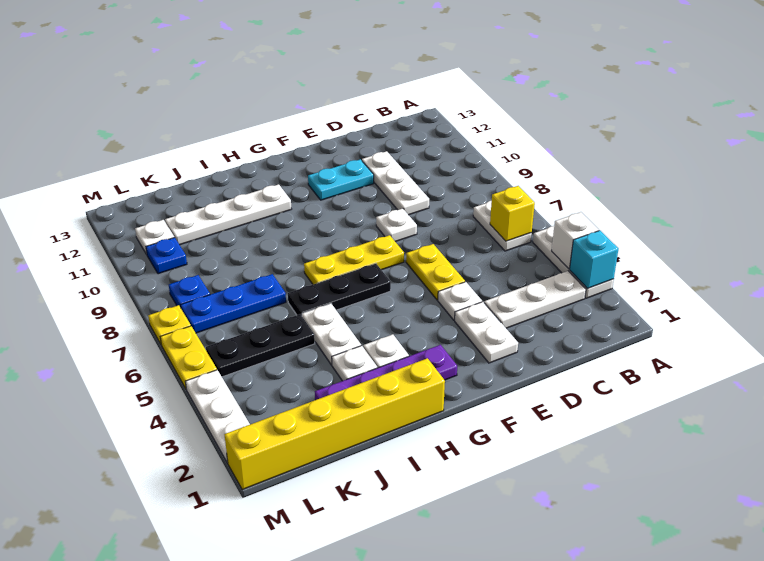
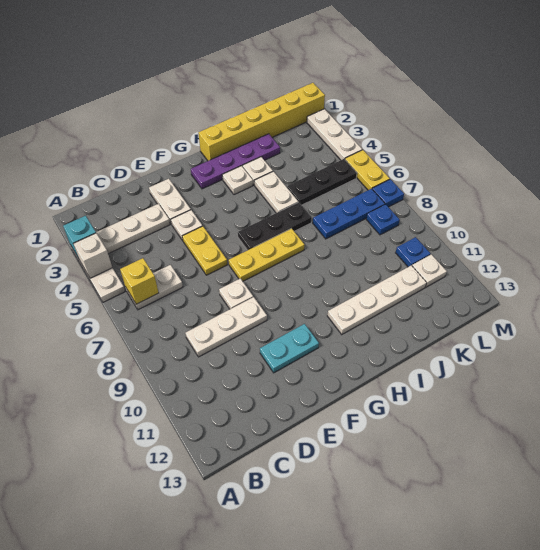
white plate B6:B7 level 1 -> white plate B6:C6 level 1
white plate D9:D11 level 1 -> white plate C9:E9 level 1
yellow plate M7 level 1 -> blue plate M7 level 1

